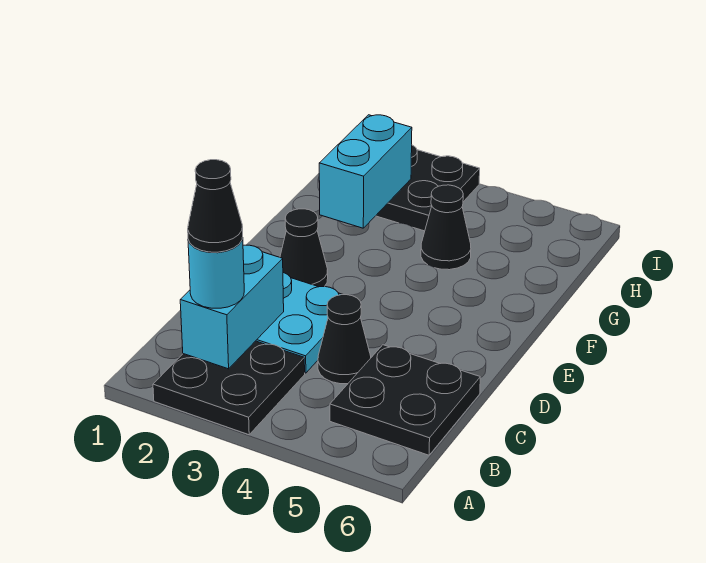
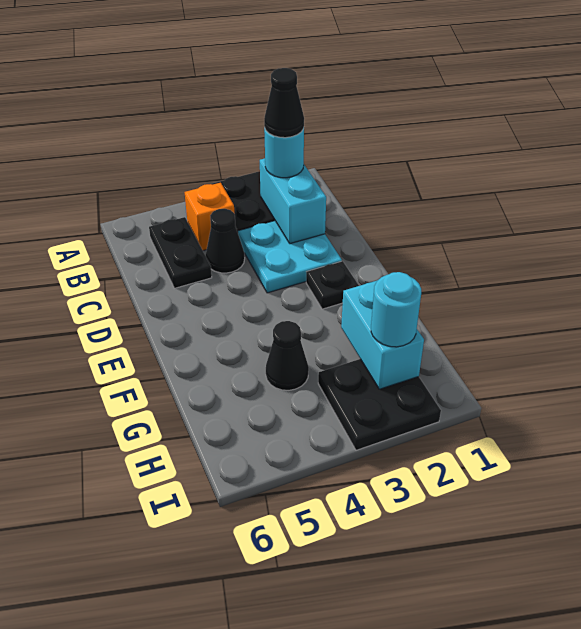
none -> orange brick B4 level 1
black plate B5:C6 level 1 -> black plate B5:C5 level 1
black cone E2 level 1 -> black plate E2 level 1
none -> cyan round brick H2 level 3

